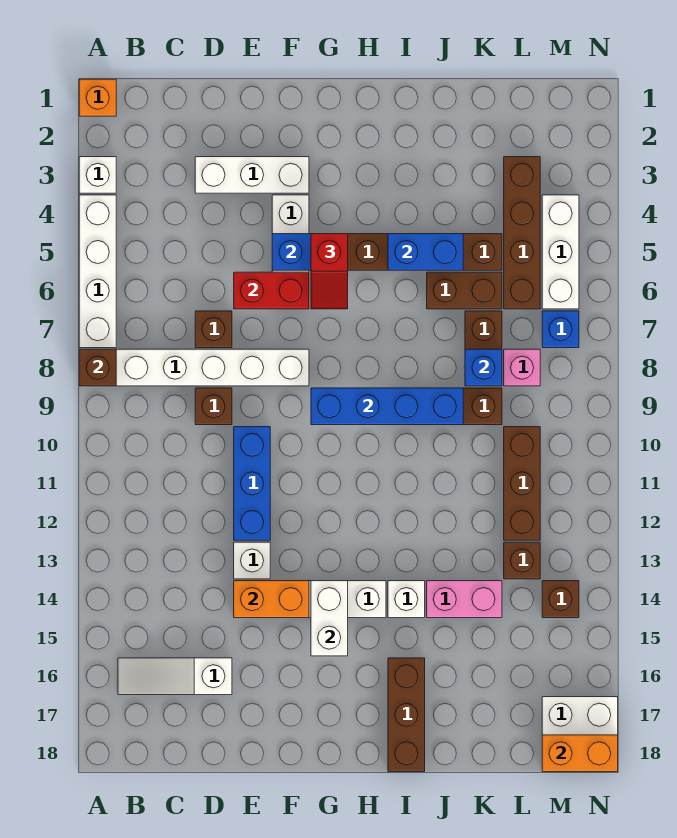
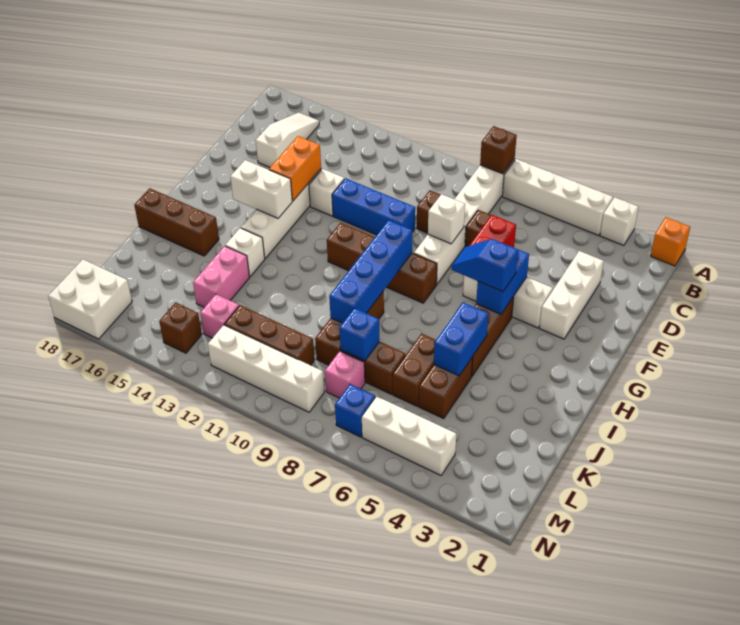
none -> white brick E8 level 2
red slope G5:G6 level 3 top 5 -> blue slope G5:G6 level 3 top 5
brown brick L3:L6 level 1 -> brown brick G8:G11 level 1
brown brick L13 level 1 -> pink brick L13 level 1
none -> white brick M9:M12 level 1
orange brick M18:N18 level 2 -> none

